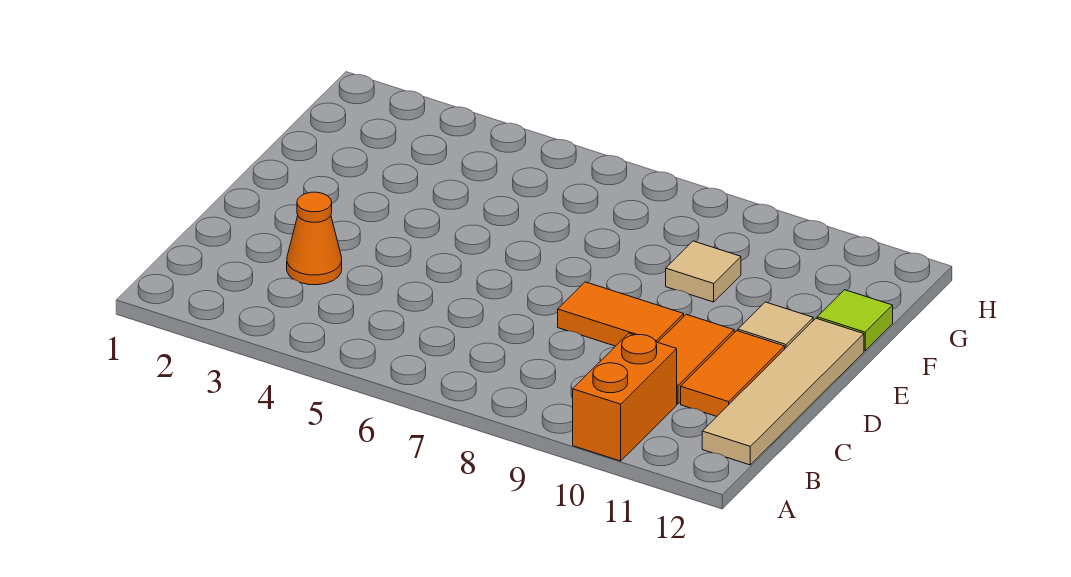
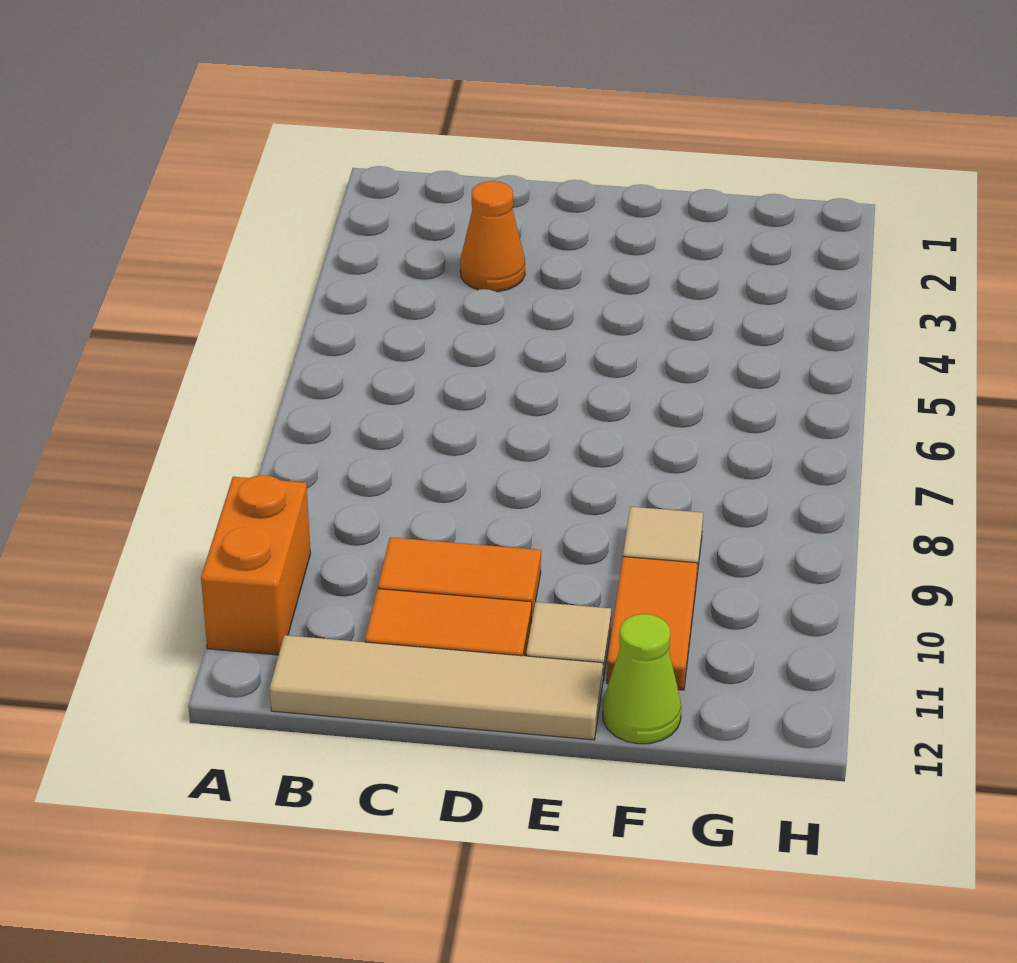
orange brick A10:B10 level 1 -> orange brick A10:A11 level 1
orange tile D8:D9 level 1 -> orange tile F10:F11 level 1
lime tile F12 level 1 -> lime cone F12 level 1

